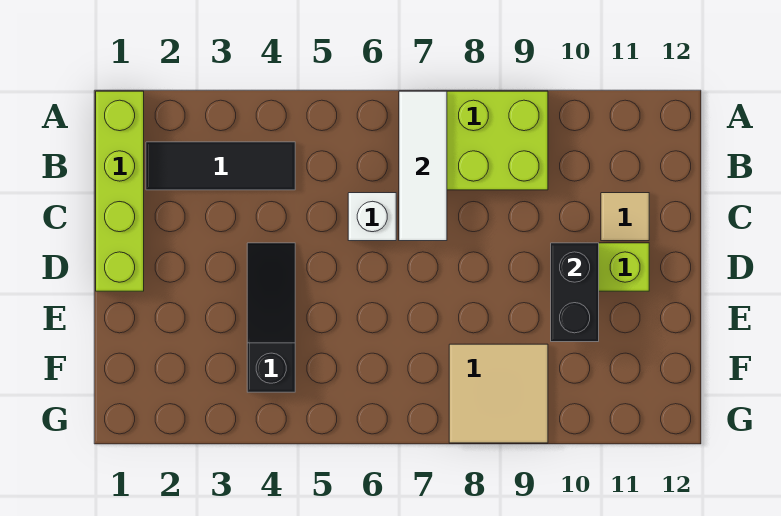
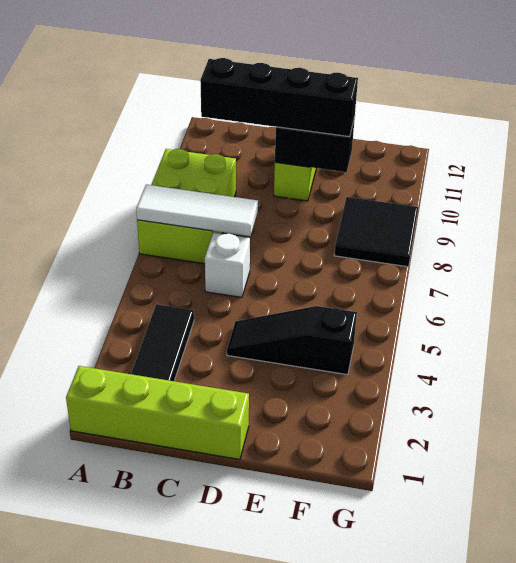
none -> black brick B10:E10 level 3
tan tile C11 level 1 -> none
tan tile F8:G9 level 1 -> black tile F8:G9 level 1

